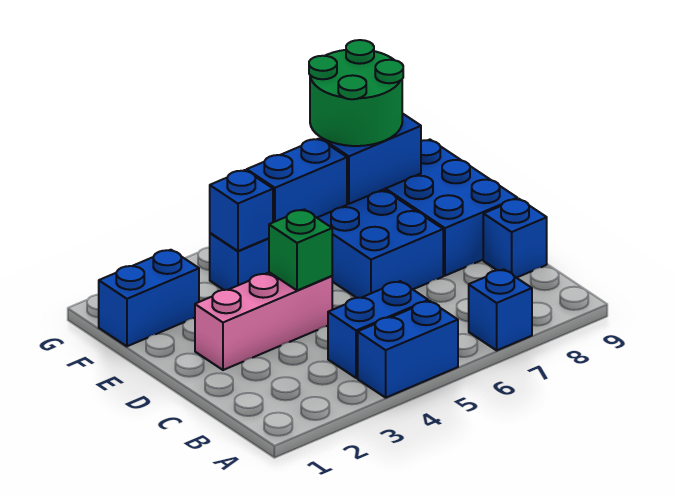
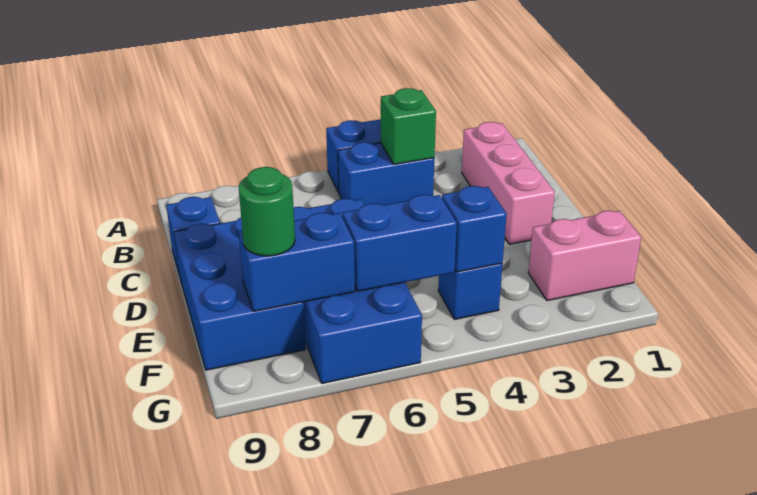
blue brick A7 level 1 -> none
pink brick D2:D4 level 1 -> pink brick B2:D2 level 1
green brick D4 level 2 -> green brick B4 level 2
blue brick F1:F2 level 1 -> pink brick F1:F2 level 1
green round brick F7:G8 level 3 -> green round brick F8 level 3

